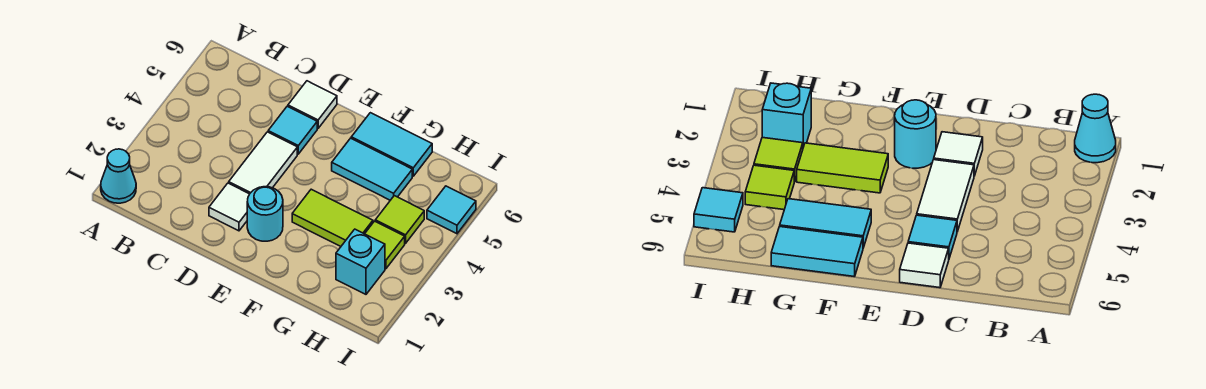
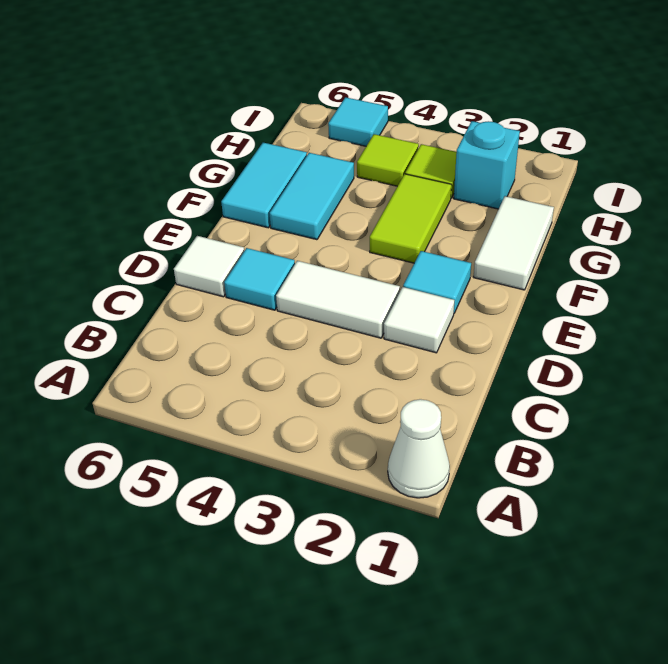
cyan cone A1 level 1 -> white cone A1 level 1
cyan round brick E2 level 1 -> cyan tile E2 level 1
none -> white tile F1:G1 level 1

